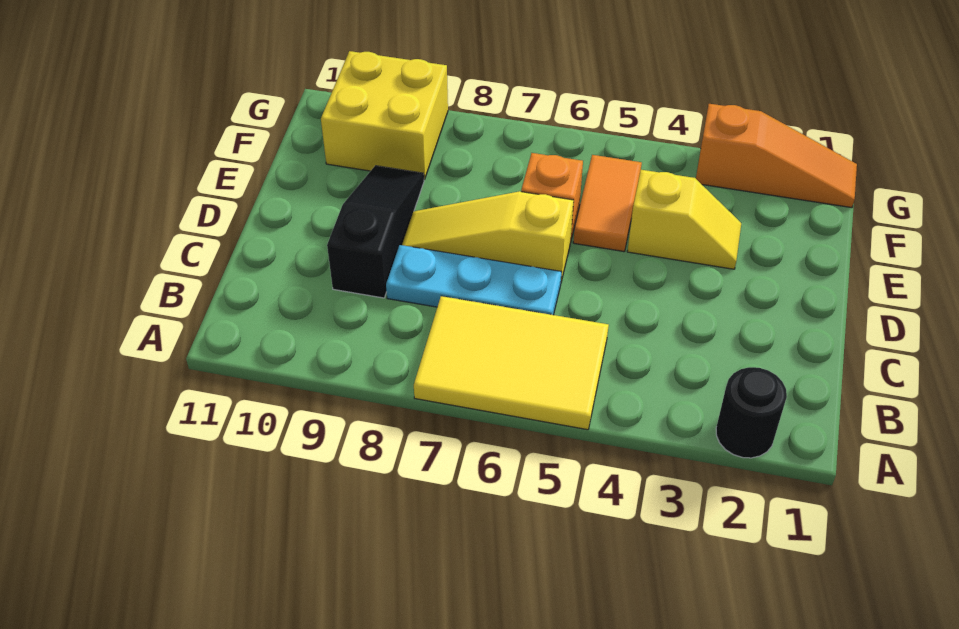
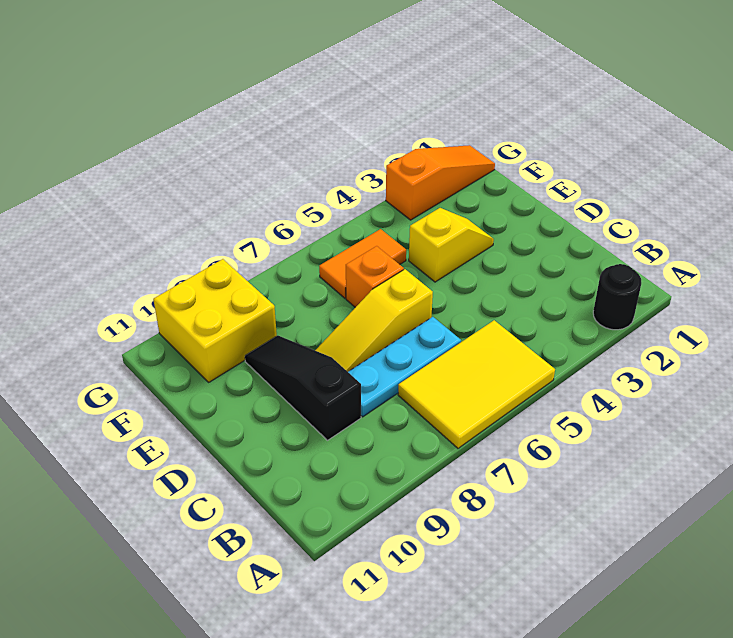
orange tile E5:F5 level 1 -> orange tile F5:F6 level 1

